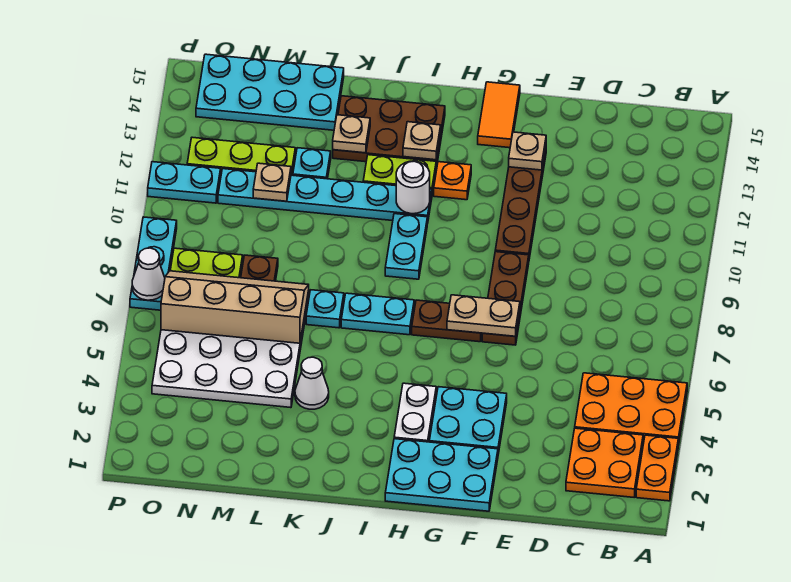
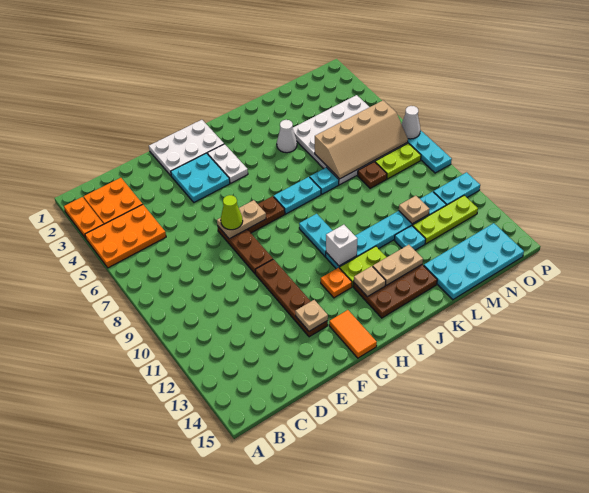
cyan plate F1:H2 level 1 -> white plate F1:H2 level 1
none -> lime cone F7 level 3
white round brick I11 level 2 -> white brick I11 level 2
tan plate K13 level 2 -> tan plate J13:K13 level 2

